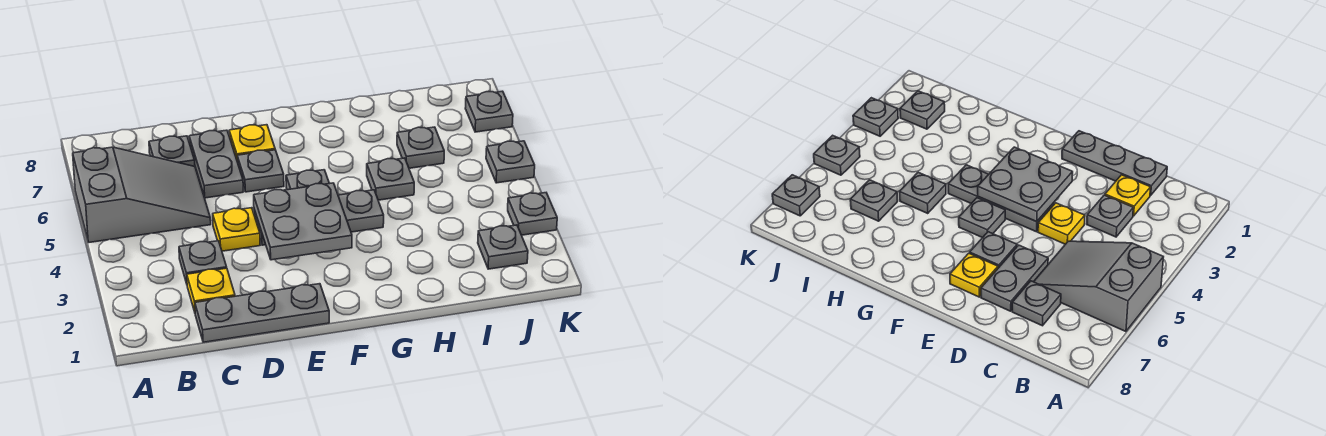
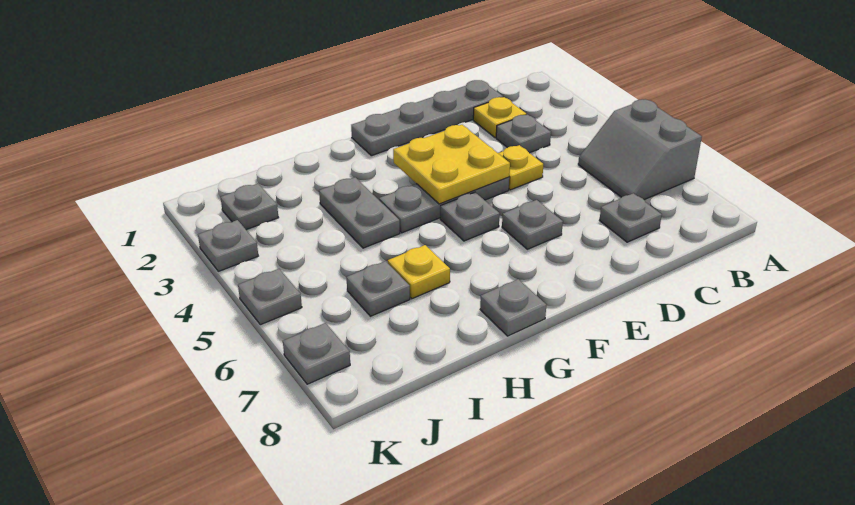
grey slope A5:C6 level 1 top A -> grey slope A5:B6 level 1 top A
grey plate C1:E1 level 1 -> grey plate C1:F1 level 1
grey plate D6:D7 level 1 -> grey plate H3:H4 level 1
grey plate E3:F4 level 2 -> yellow plate E3:F4 level 2
yellow plate E7 level 1 -> yellow plate H6 level 1
grey plate H5 level 1 -> grey plate G8 level 1

